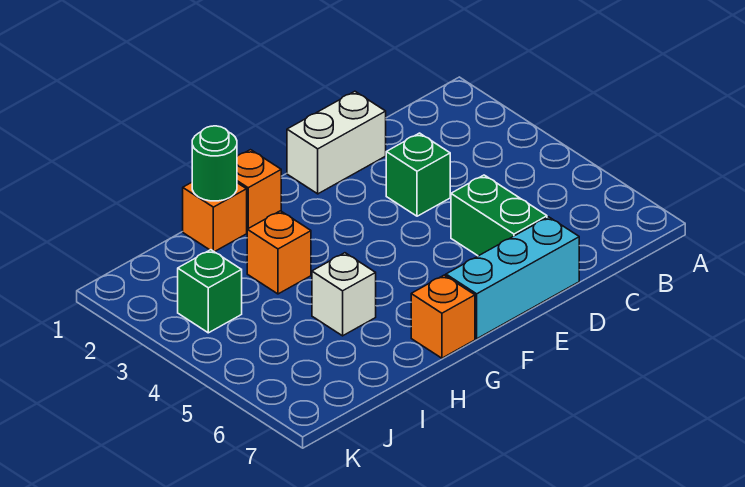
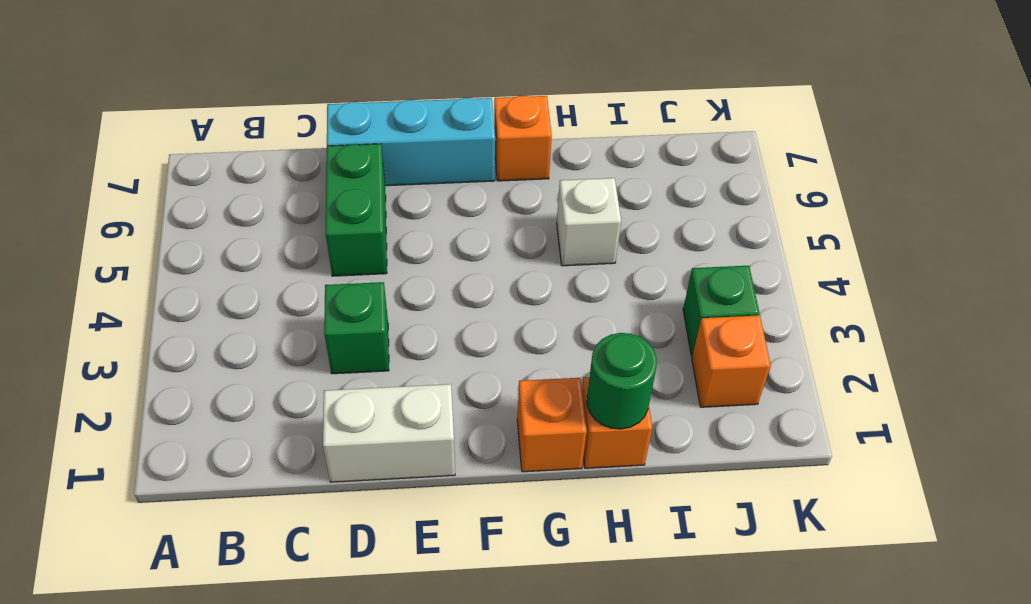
orange brick H3 level 1 -> orange brick J2 level 1

